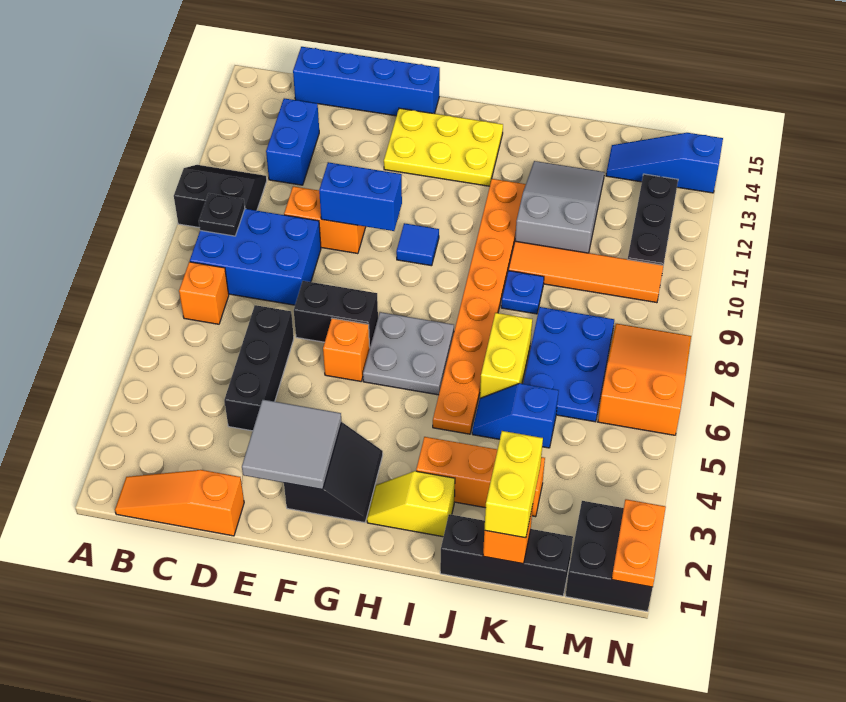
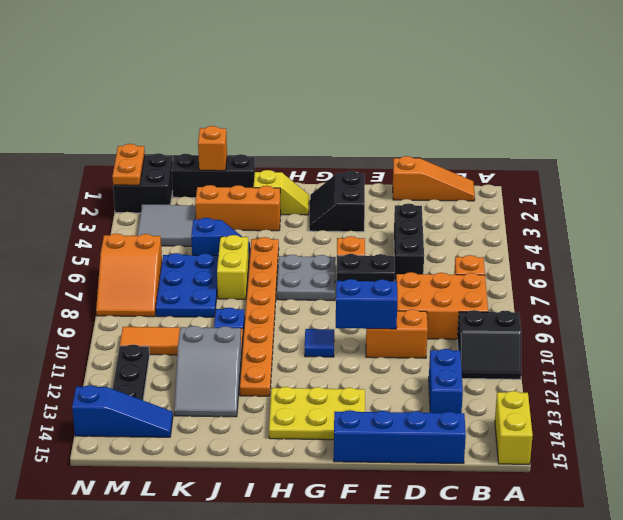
blue brick B8:D9 level 1 -> orange brick B8:D9 level 1
black plate B9 level 2 -> none
grey tile E2:F3 level 2 -> grey tile L3:M4 level 1
yellow brick K1:K2 level 3 -> yellow brick A14:A15 level 1

